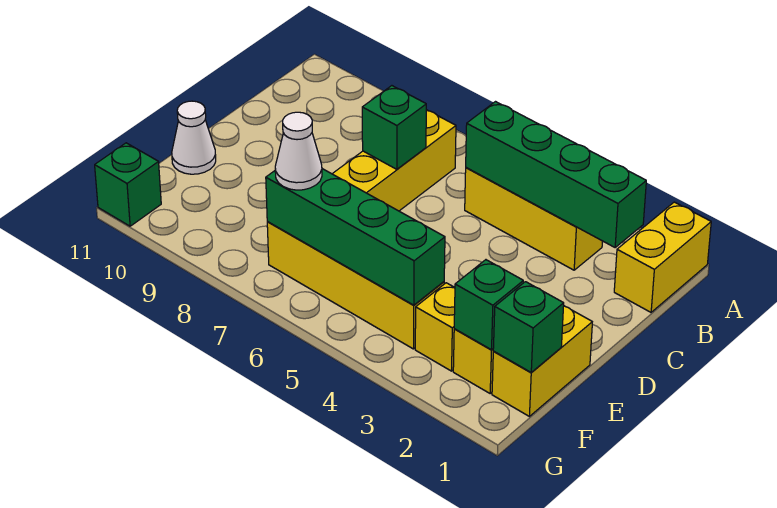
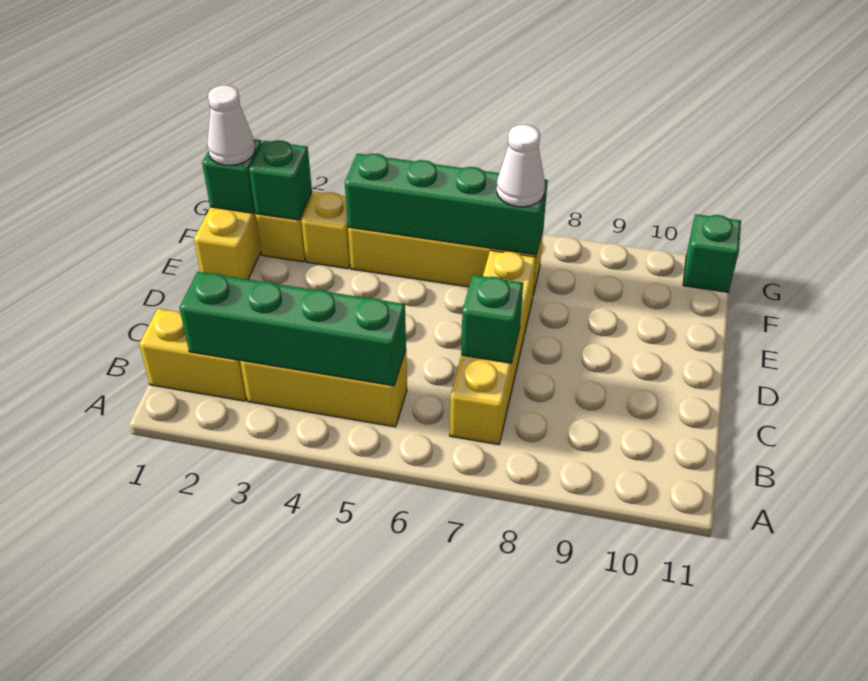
yellow brick A1:B1 level 1 -> yellow brick B1:B2 level 1
white cone E11 level 1 -> white cone F1 level 3

